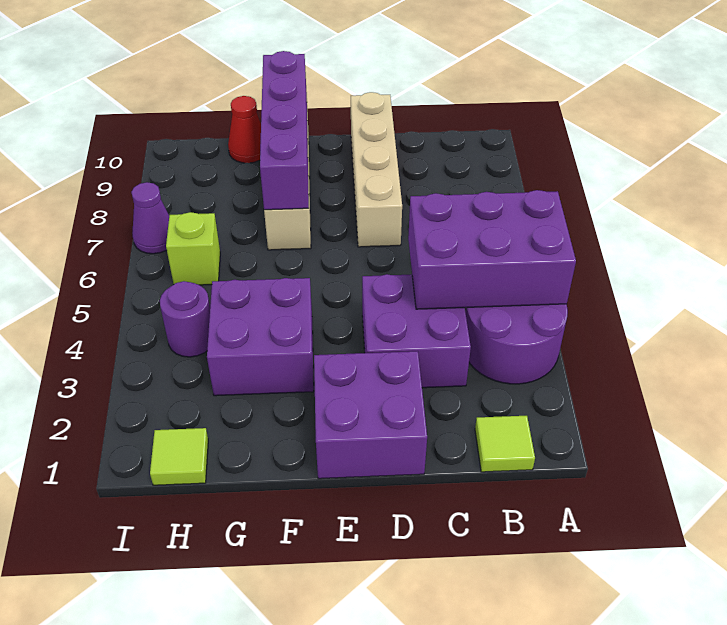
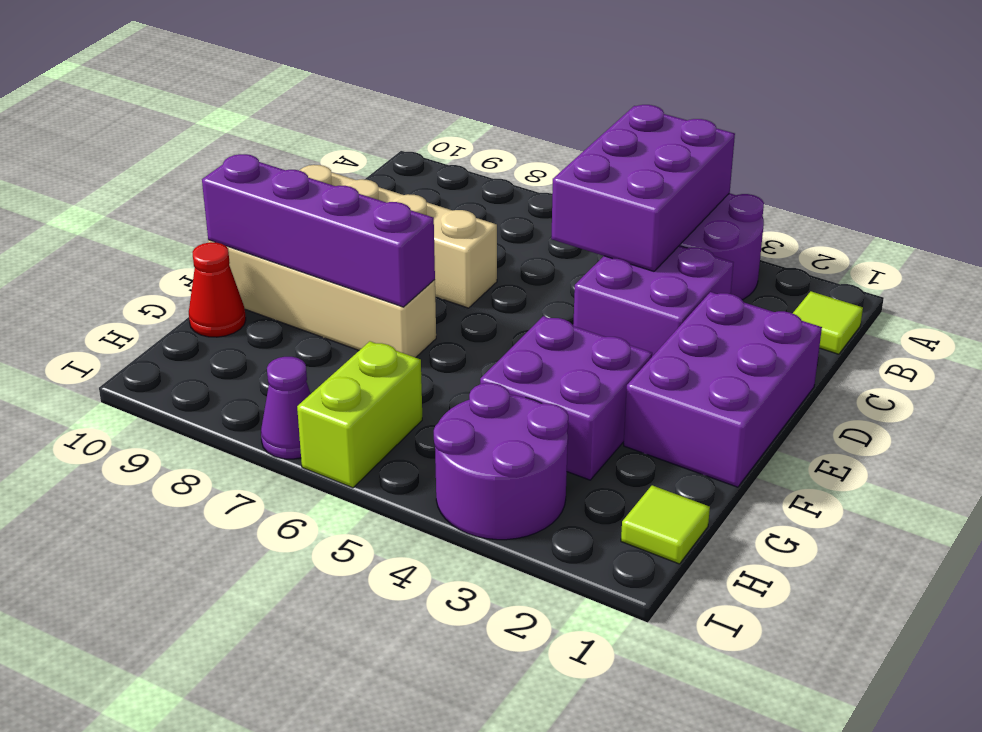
purple brick D1:E2 level 1 -> purple brick D1:F2 level 1
purple round brick H4 level 1 -> purple round brick H3:I4 level 1
lime brick H6 level 1 -> lime brick H6:I6 level 1

